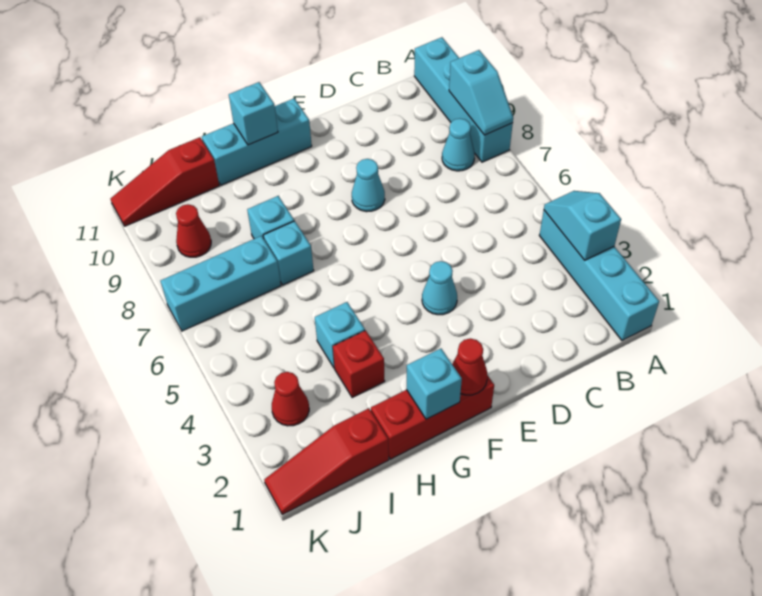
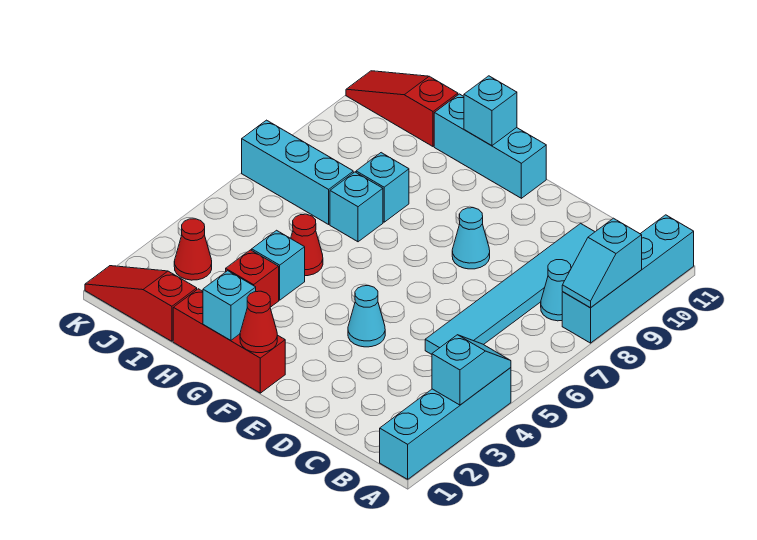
none -> cyan tile C5:C10 level 1
red cone J9 level 1 -> red cone H5 level 1

